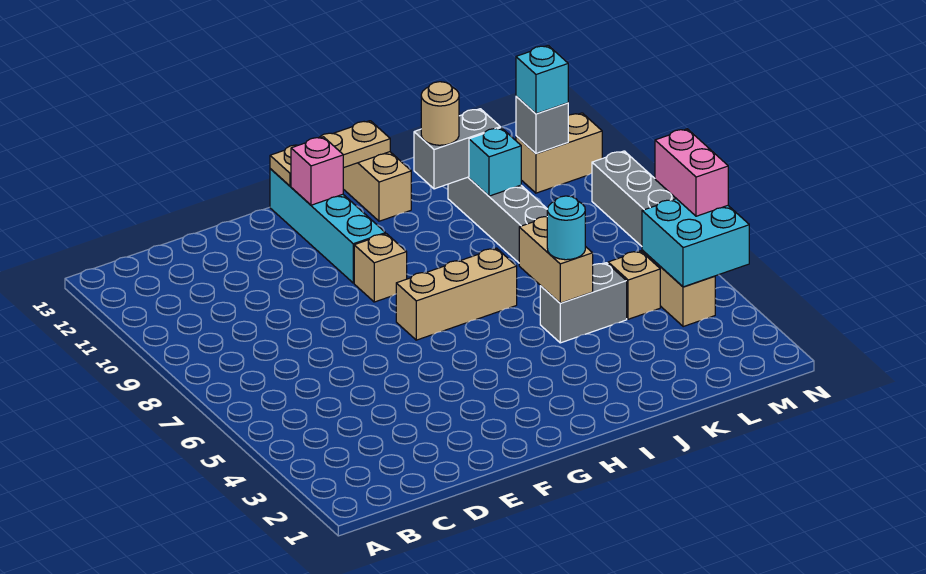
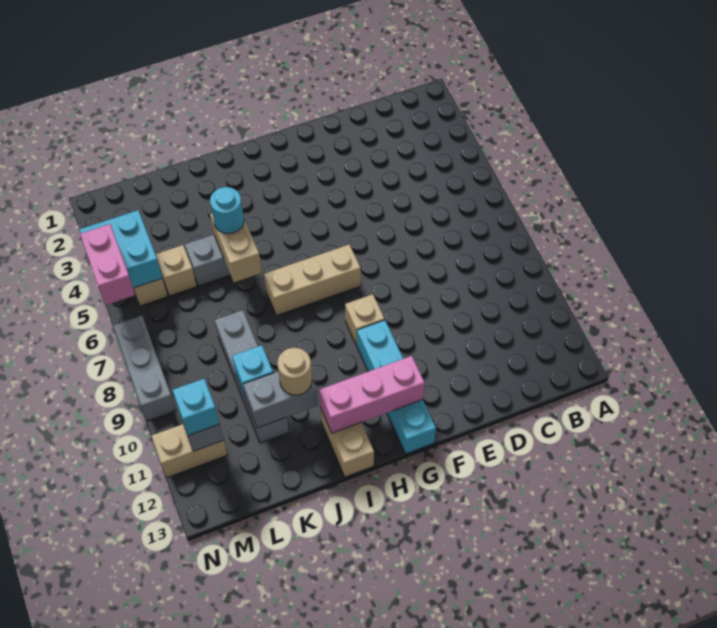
pink brick G12 level 2 -> pink brick G12:I12 level 2
tan plate G13:I13 level 2 -> none

